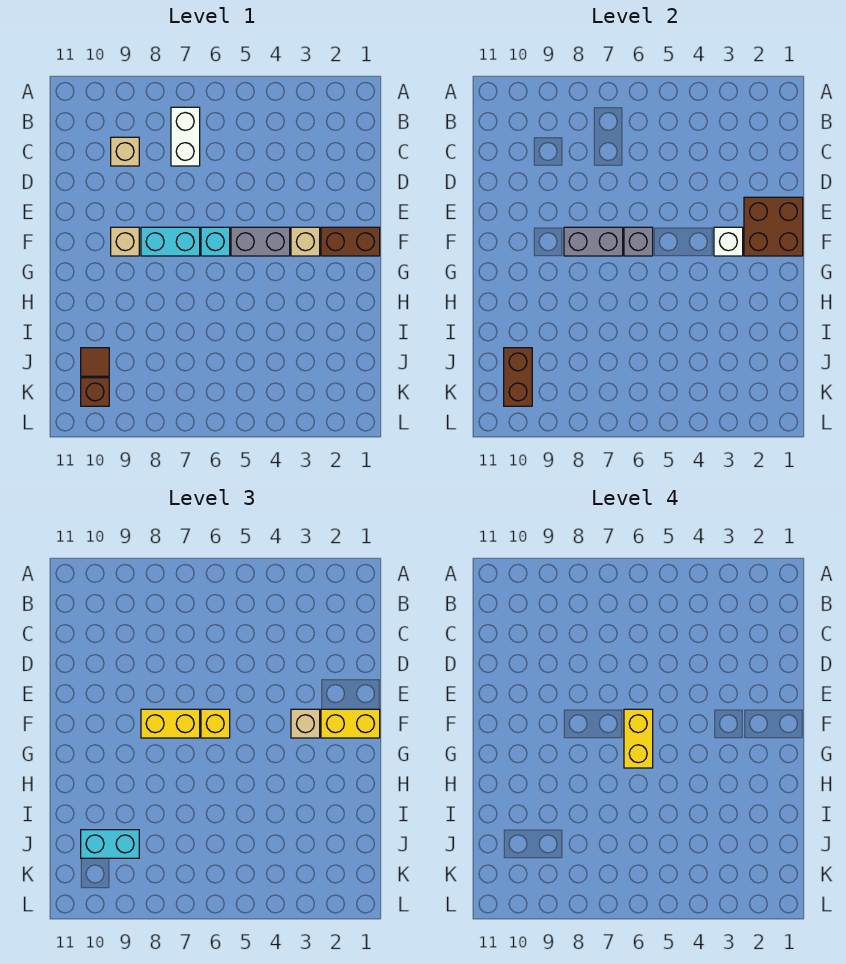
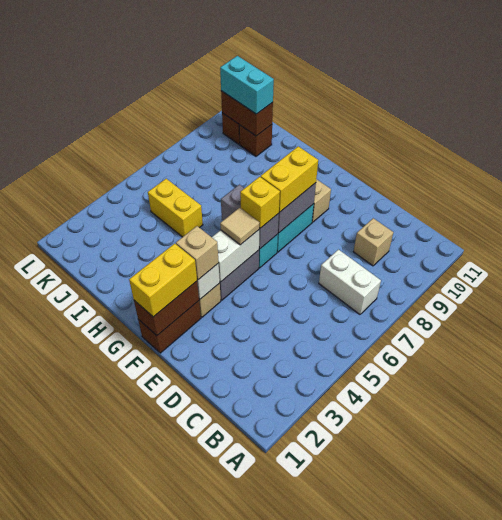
brown brick E1:F2 level 2 -> brown brick F1:F2 level 2
none -> white brick F4:F5 level 2
none -> tan tile F5 level 3
grey brick F6 level 2 -> grey brick F6:G6 level 2
yellow brick F6:G6 level 4 -> yellow brick I5:J5 level 1
cyan brick J9:J10 level 3 -> cyan brick J10:K10 level 3
brown tile J10 level 1 -> brown brick J10 level 1

